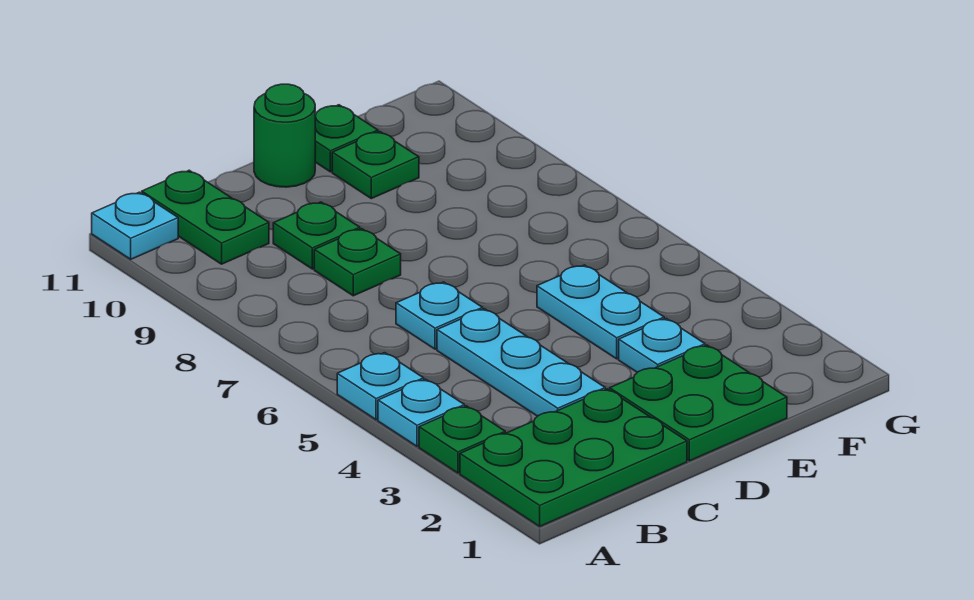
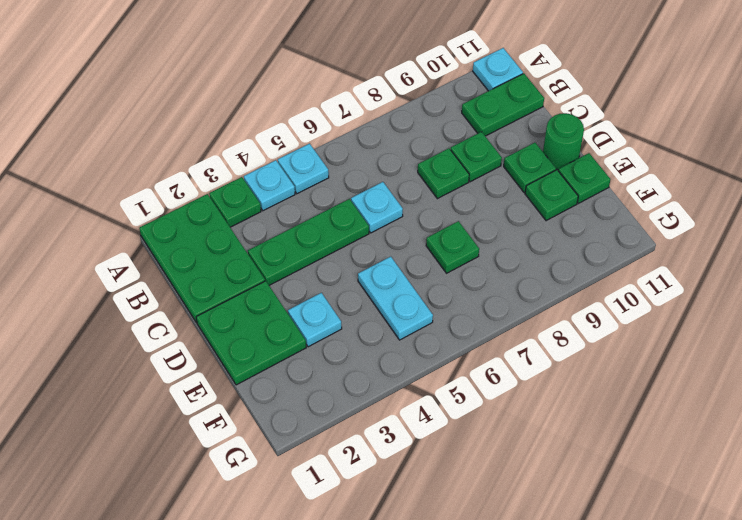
cyan plate C3:C5 level 1 -> green plate C3:C5 level 1
none -> green plate D10 level 1
cyan plate E4:E5 level 1 -> cyan plate E5:F5 level 1
none -> green plate E7 level 1

